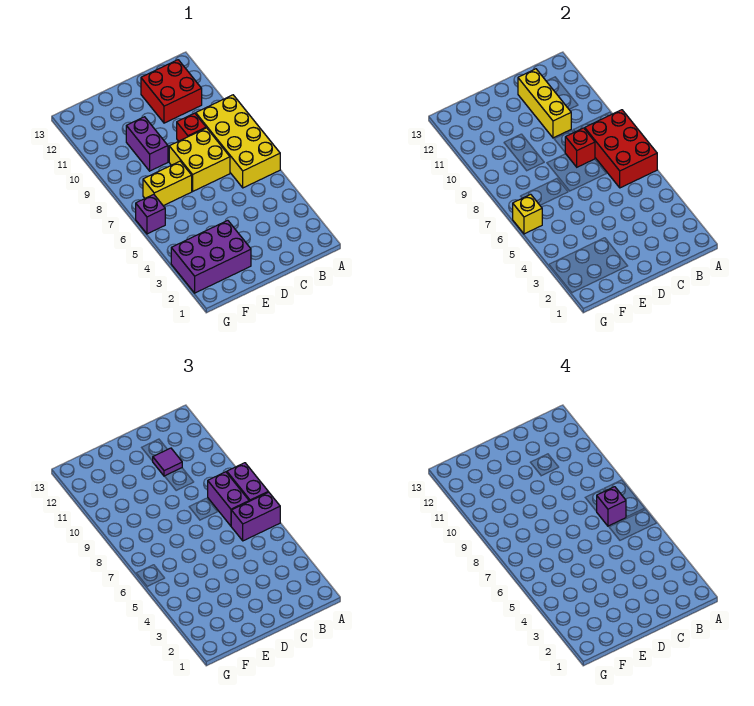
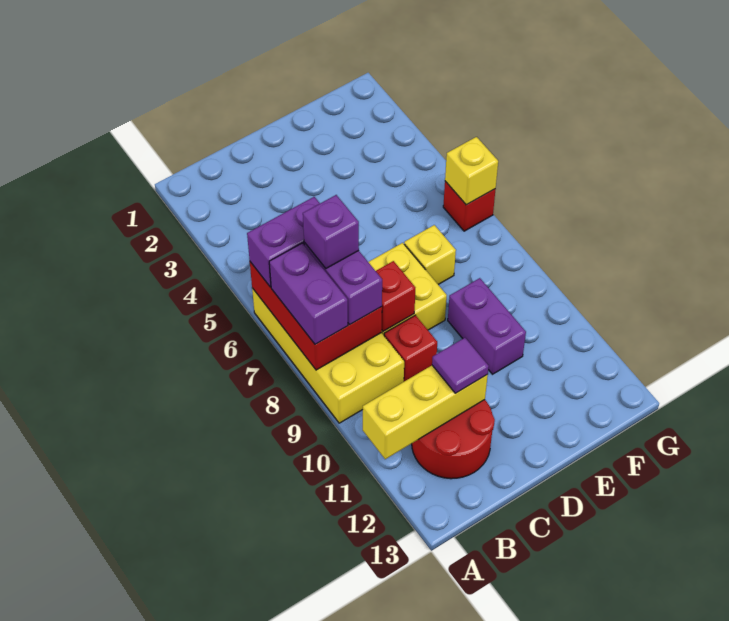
red brick B11:C12 level 1 -> red round brick B11:C12 level 1
yellow brick C10:C12 level 2 -> yellow brick A11:C11 level 2
purple brick E2:G3 level 1 -> none
yellow brick E7:F7 level 1 -> yellow brick E7 level 1
purple brick G6 level 1 -> red brick G6 level 1

